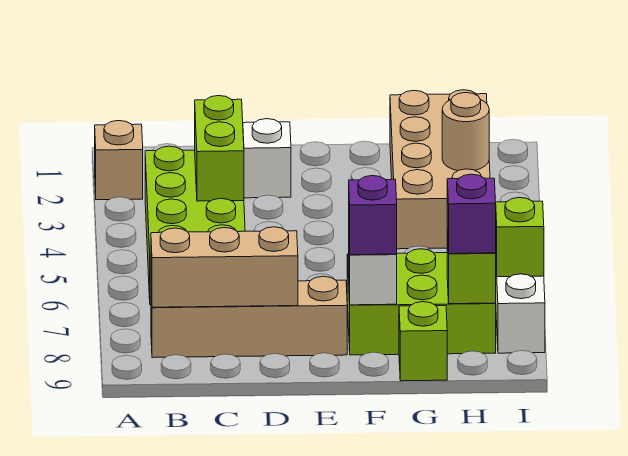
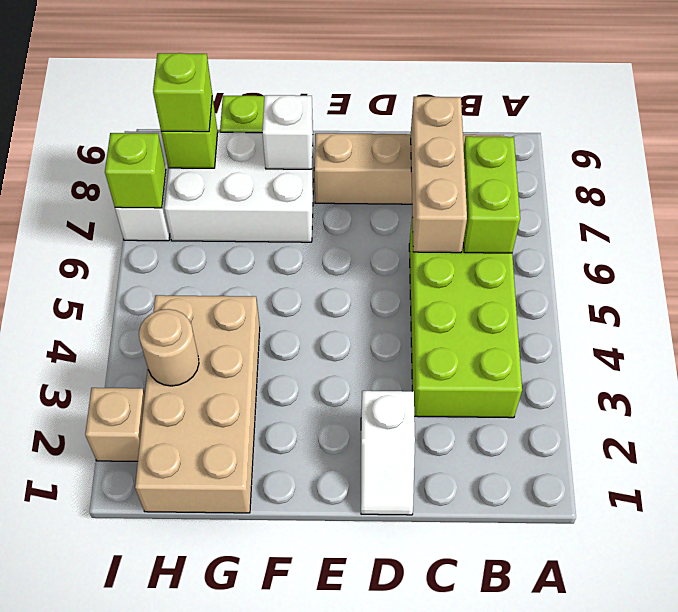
tan brick A2 level 1 -> tan brick I2 level 1
tan brick B8:D8 level 2 -> tan brick C6:C8 level 2
lime brick C3:C4 level 2 -> lime brick B6:B7 level 2
lime brick F7:H8 level 1 -> white brick F7:H8 level 1
purple brick F8 level 3 -> none
purple brick H8 level 3 -> lime brick H8 level 3

